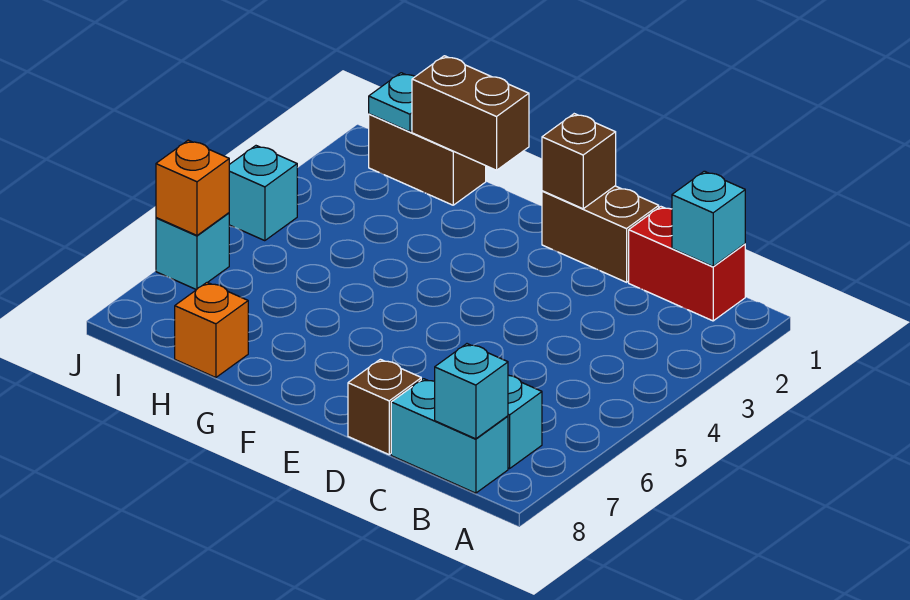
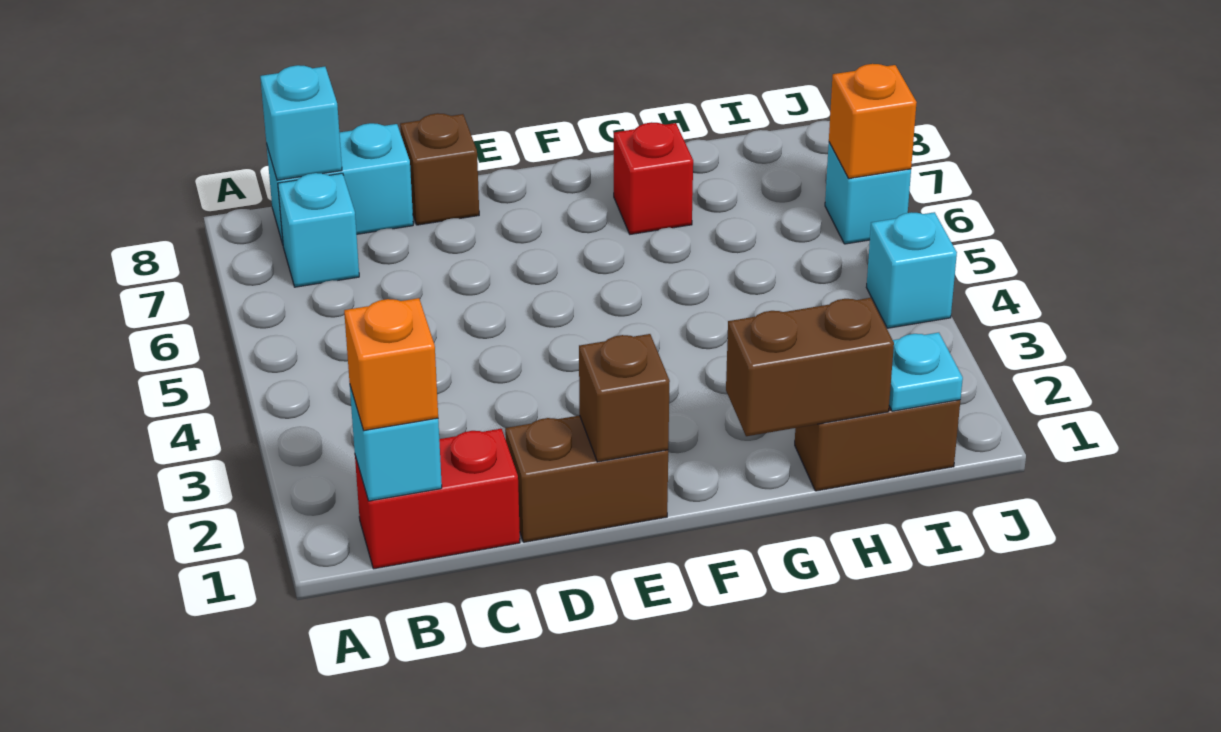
none -> red brick G7 level 1
orange brick H8 level 1 -> orange brick B1 level 3

